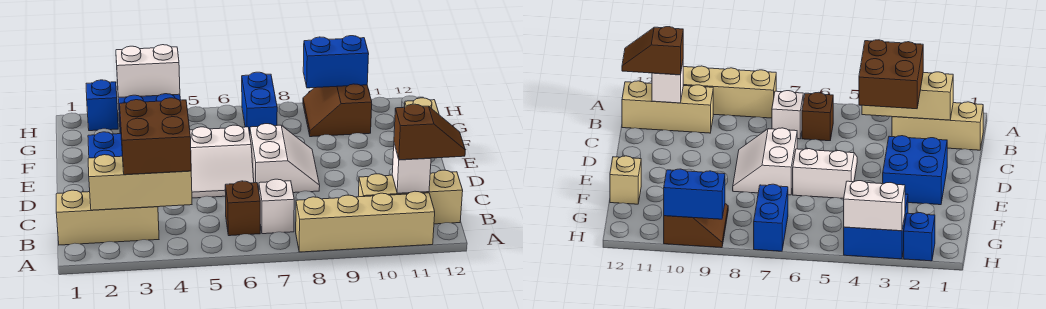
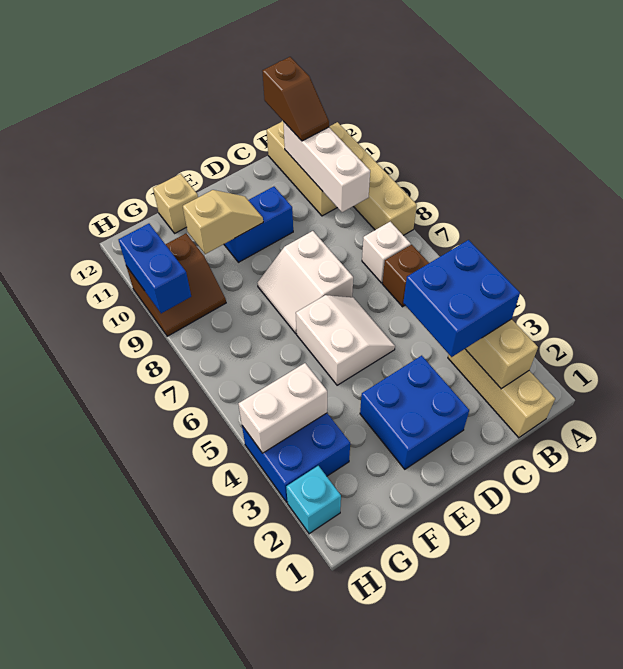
brown brick B3:C4 level 3 -> blue brick B3:C4 level 3
white brick B11 level 2 -> white brick B9:B11 level 2
brown slope B11:B12 level 3 top 11 -> brown slope B11:B12 level 3 top 12
white slope D7:E8 level 1 top 7 -> white slope D7:E8 level 1 top D
none -> tan slope E10:F10 level 2 top F
blue brick G7:H7 level 1 -> blue brick D10:E10 level 1
blue brick H2 level 1 -> cyan brick H2 level 1
white brick H3:H4 level 2 -> white brick G4:H4 level 2

